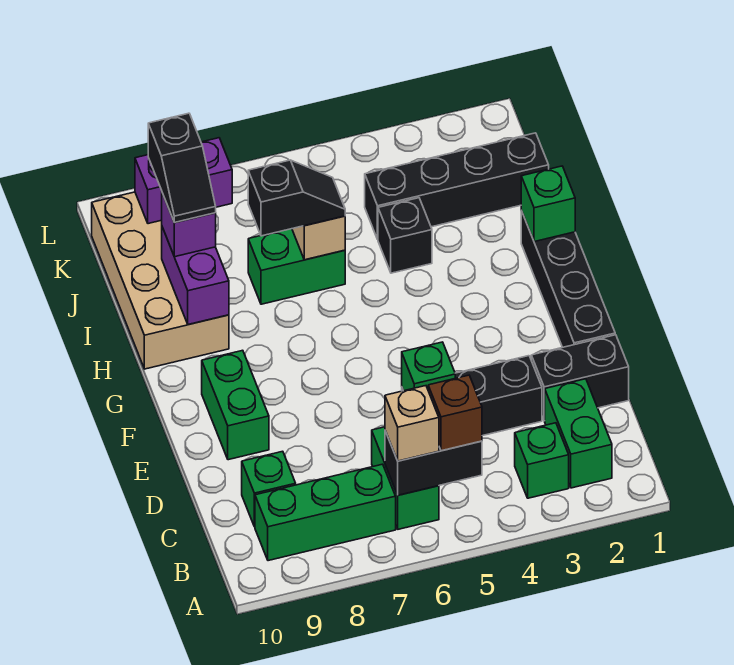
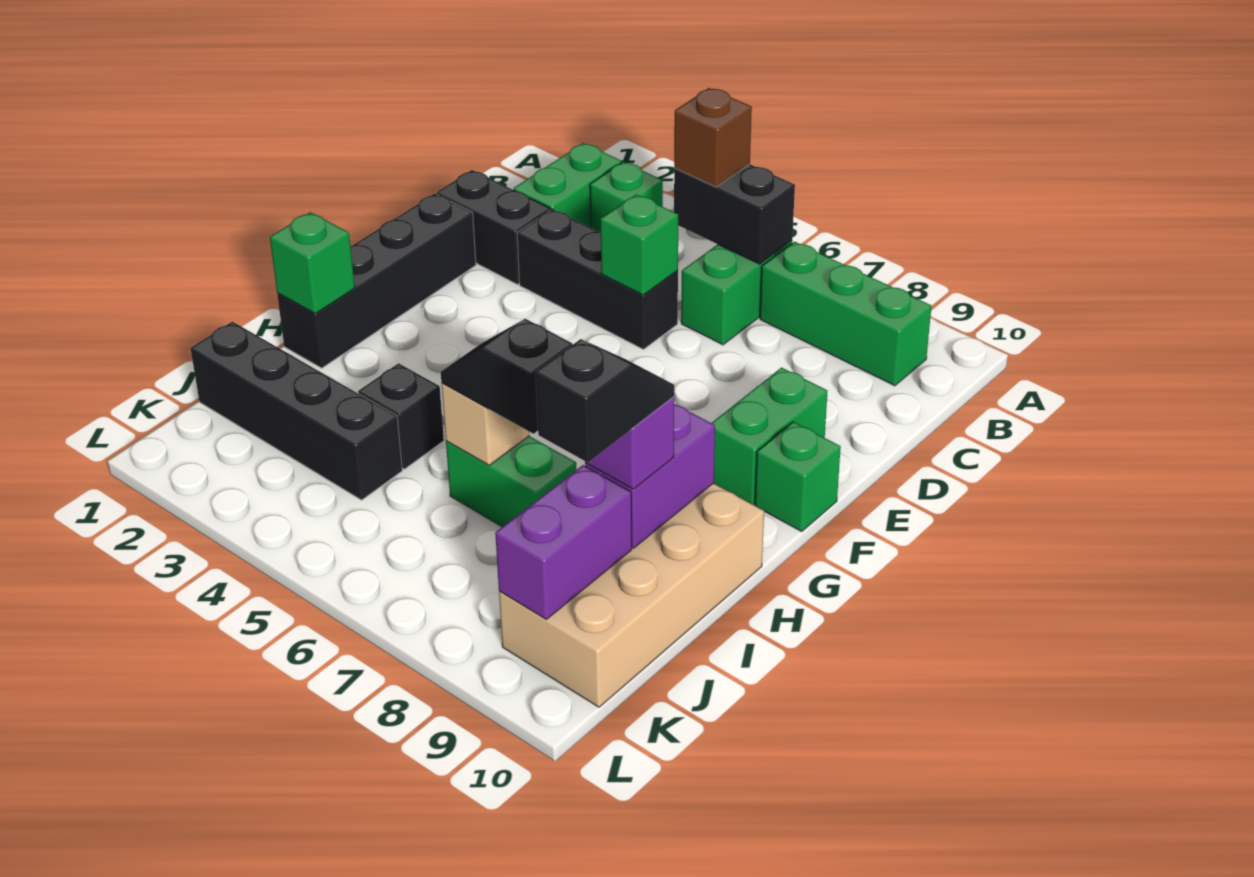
tan brick B6 level 3 -> none
green brick C9 level 1 -> green brick F10 level 1
purple brick K8:K9 level 2 -> purple brick J9:K9 level 2

